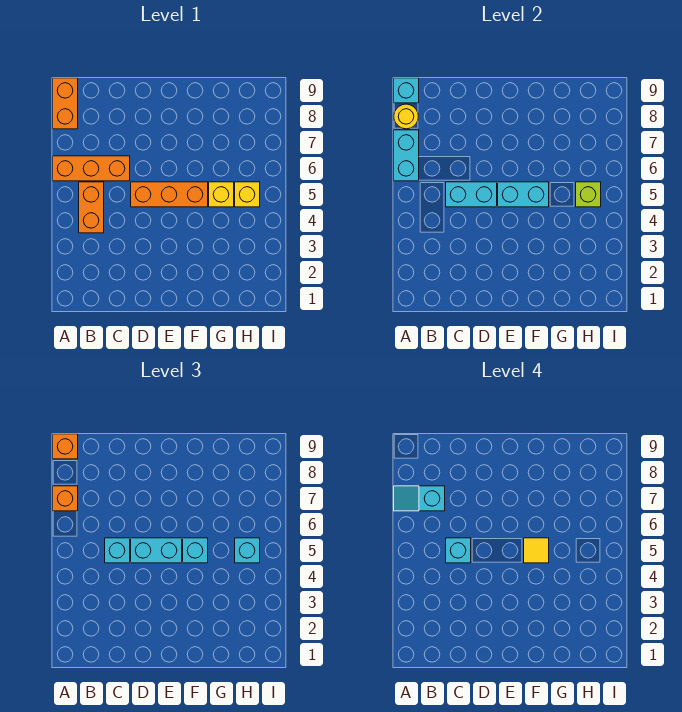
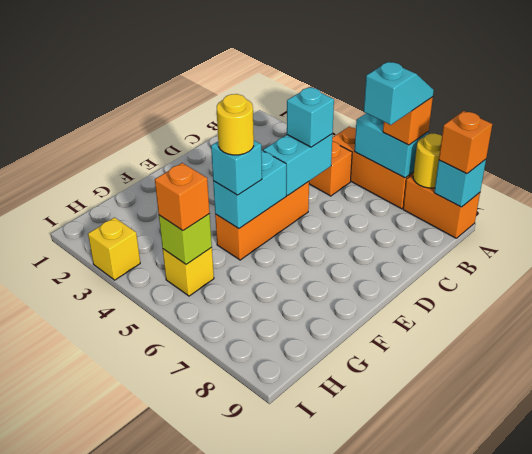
orange brick A6:C6 level 1 -> orange brick A5:A7 level 1
cyan brick C5 level 4 -> none
cyan brick D5:E5 level 3 -> none
yellow tile F5 level 4 -> yellow round brick F5 level 4
yellow brick G5 level 1 -> yellow brick I3 level 1
cyan brick H5 level 3 -> orange brick H5 level 3

